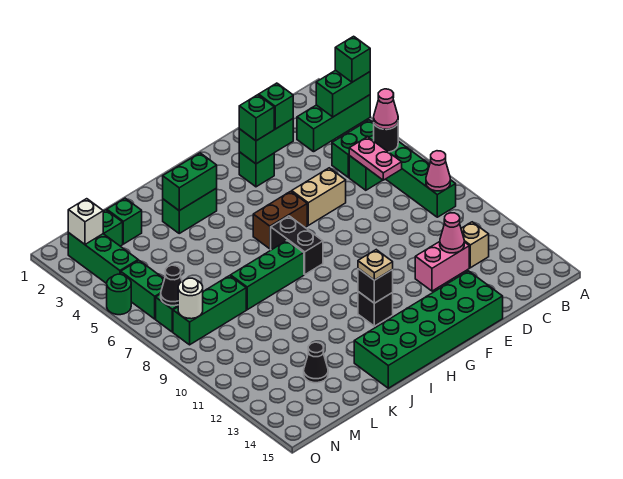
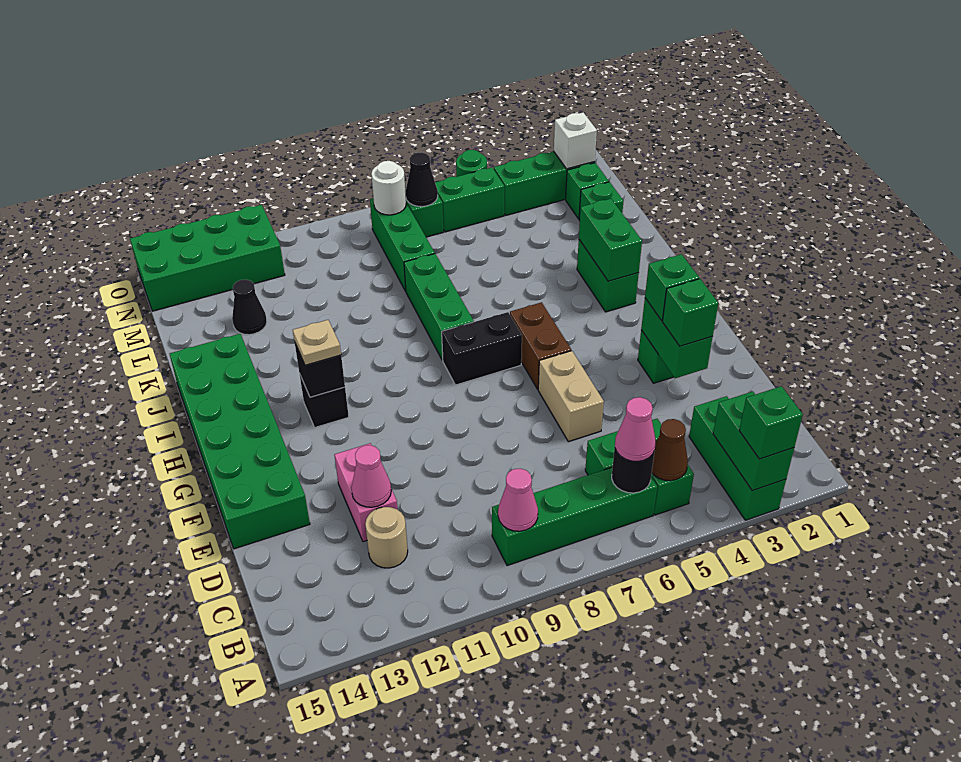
none -> brown cone B5 level 2
pink plate C6:C7 level 2 -> none
tan brick C12 level 1 -> tan round brick C12 level 1
none -> green brick N12:O15 level 1

